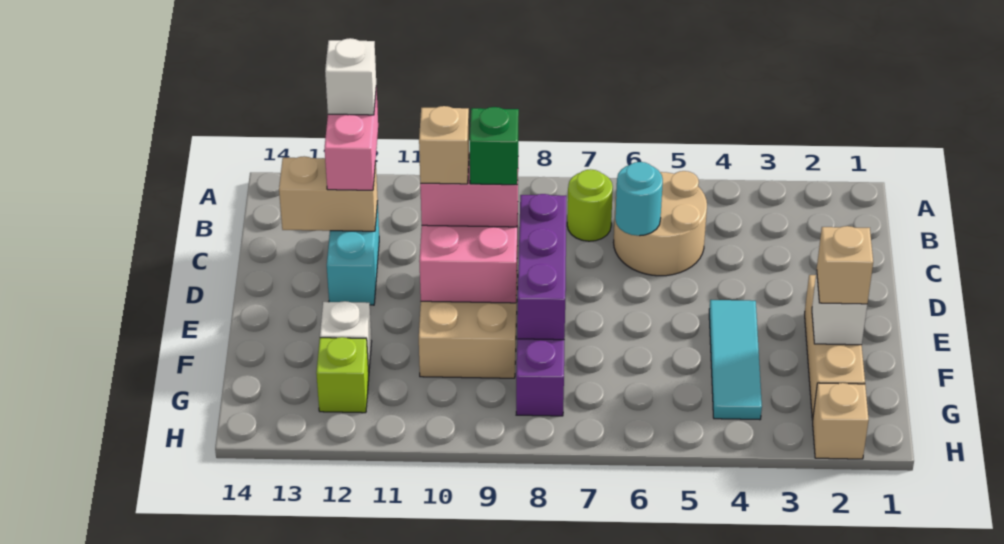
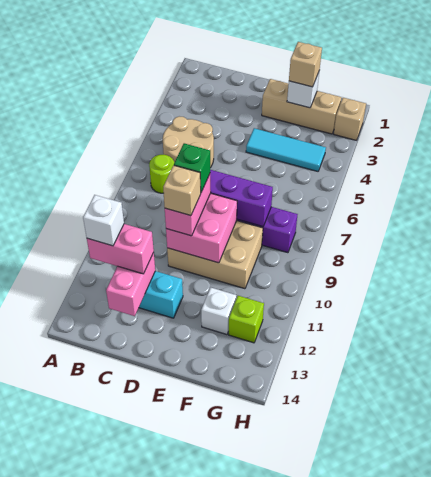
cyan round brick C6 level 2 -> none
tan brick C12:C13 level 2 -> pink brick C12:C13 level 2

